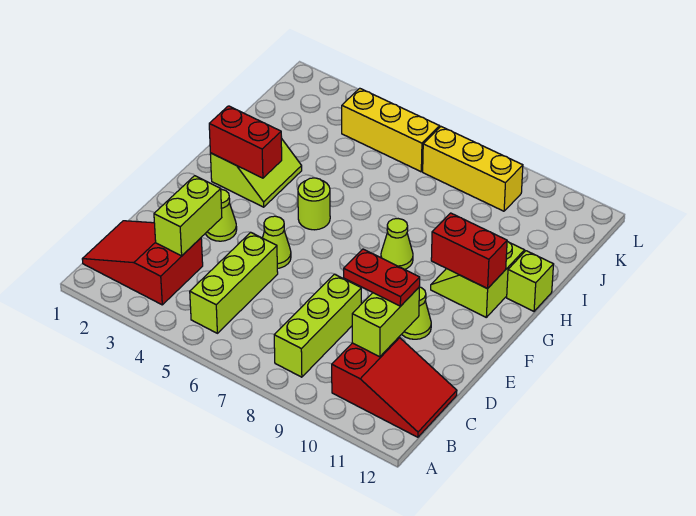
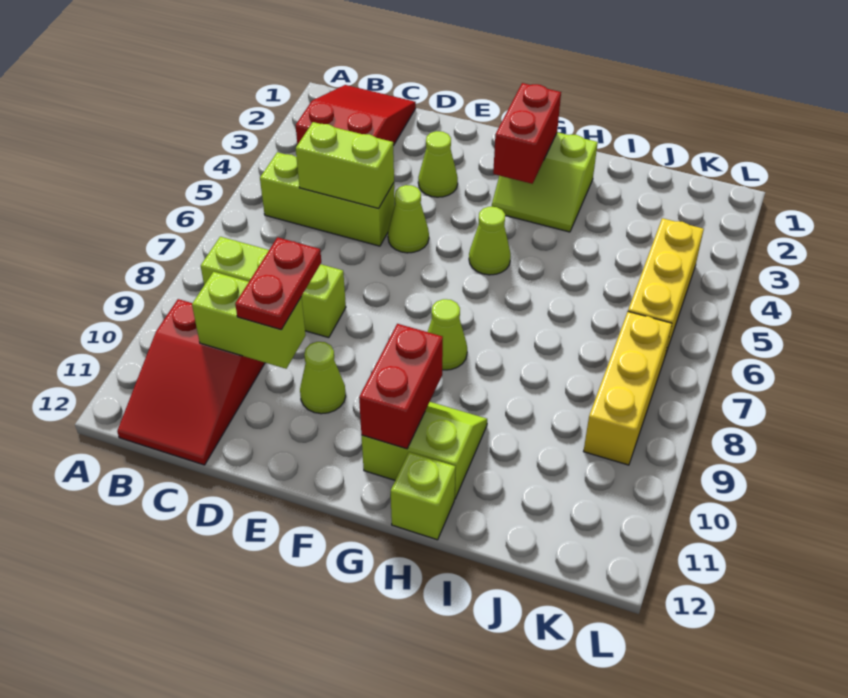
lime brick C3:D3 level 2 -> lime brick C5:D5 level 2
lime round brick G5 level 1 -> lime cone G5 level 1

